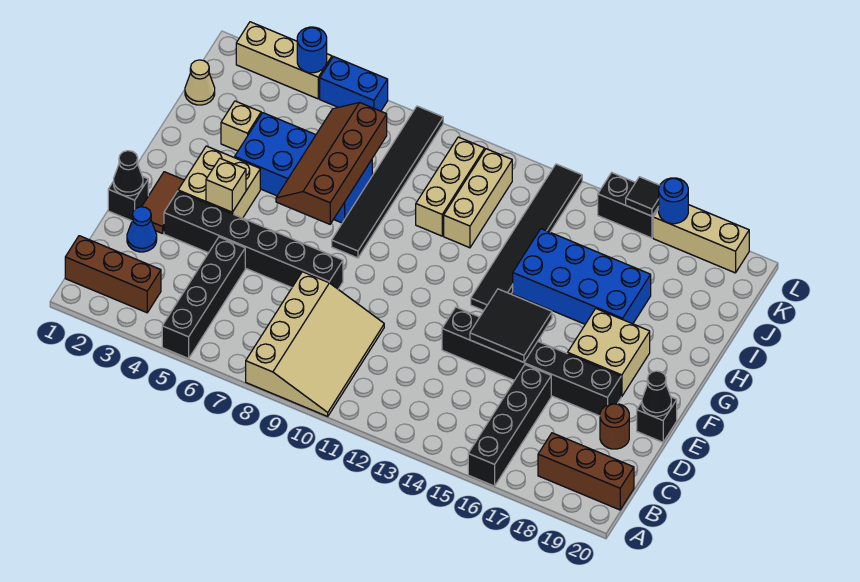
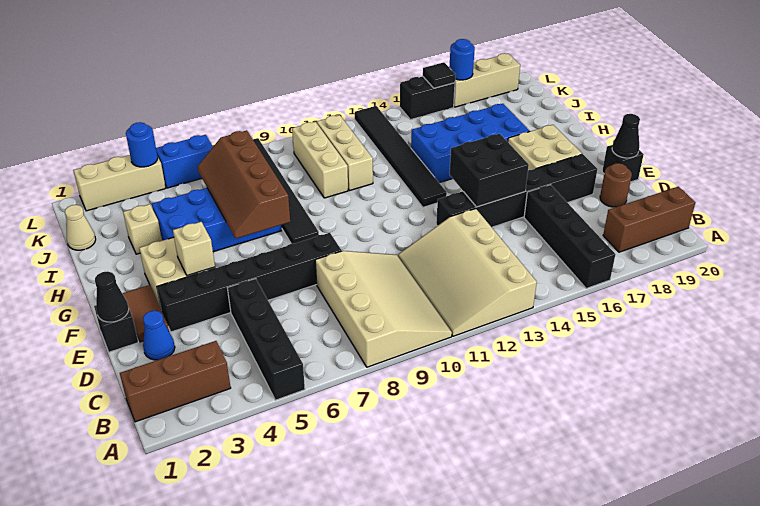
none -> tan slope A11:D13 level 1 top 13
black tile E14:F15 level 2 -> black brick E14:F15 level 2

